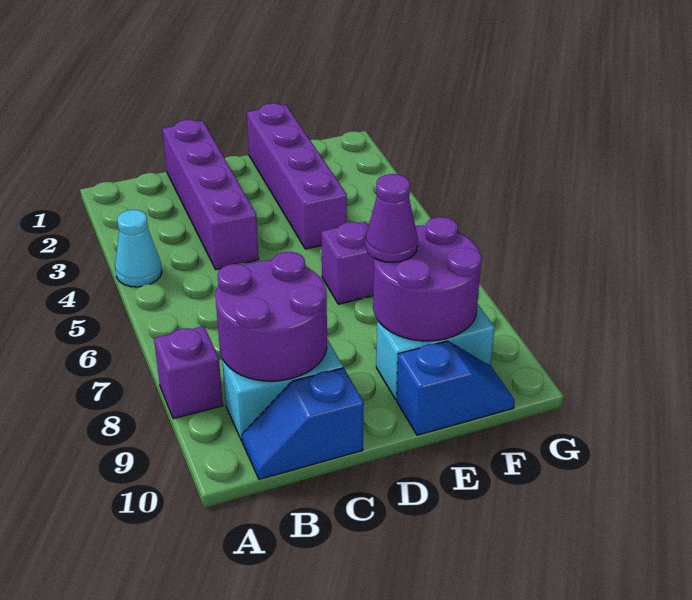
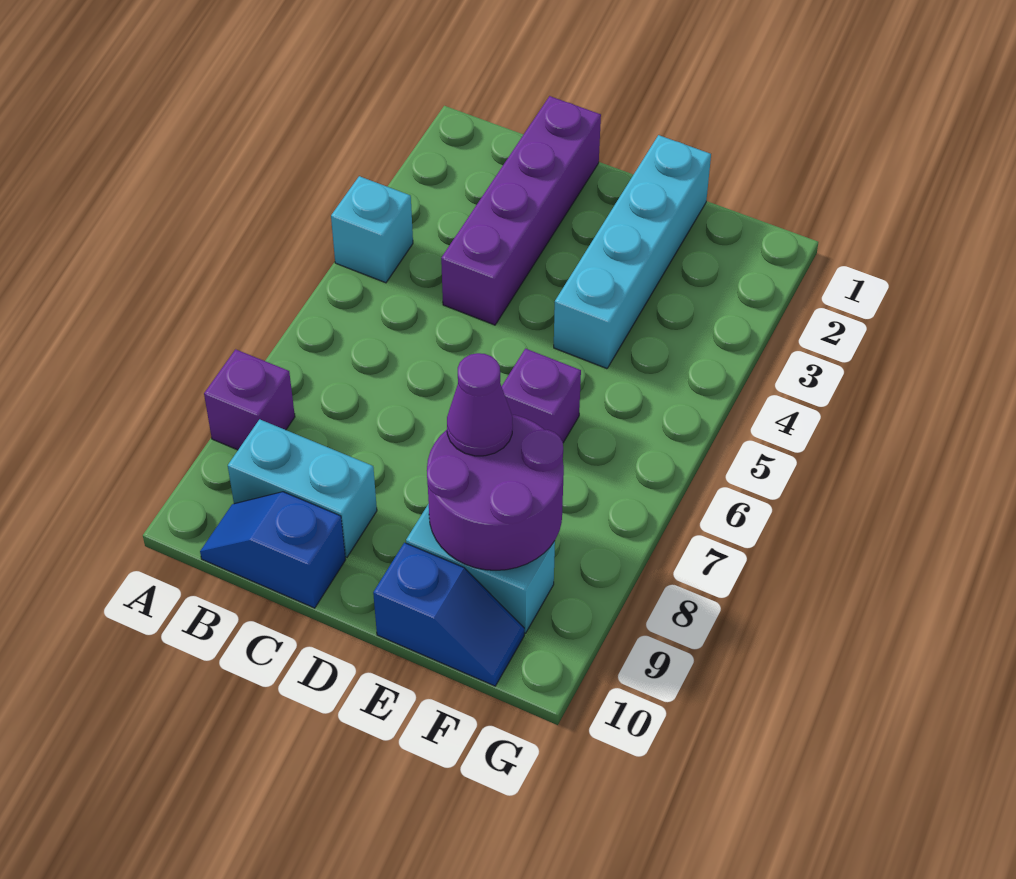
cyan cone A4 level 1 -> cyan brick A4 level 1
purple round brick B8:C9 level 2 -> none
purple brick E1:E4 level 1 -> cyan brick E1:E4 level 1

